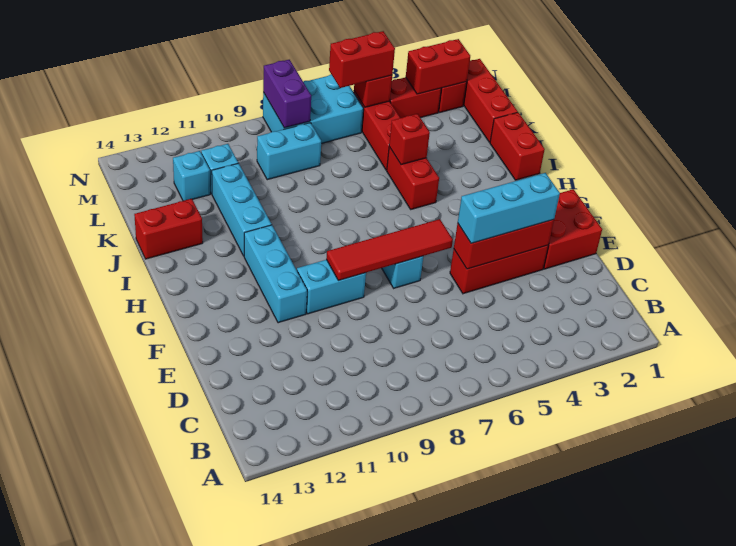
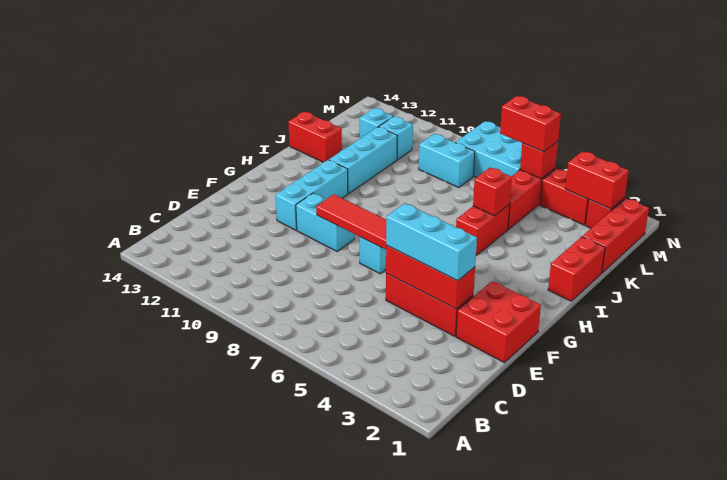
purple brick M8:N8 level 2 -> none

